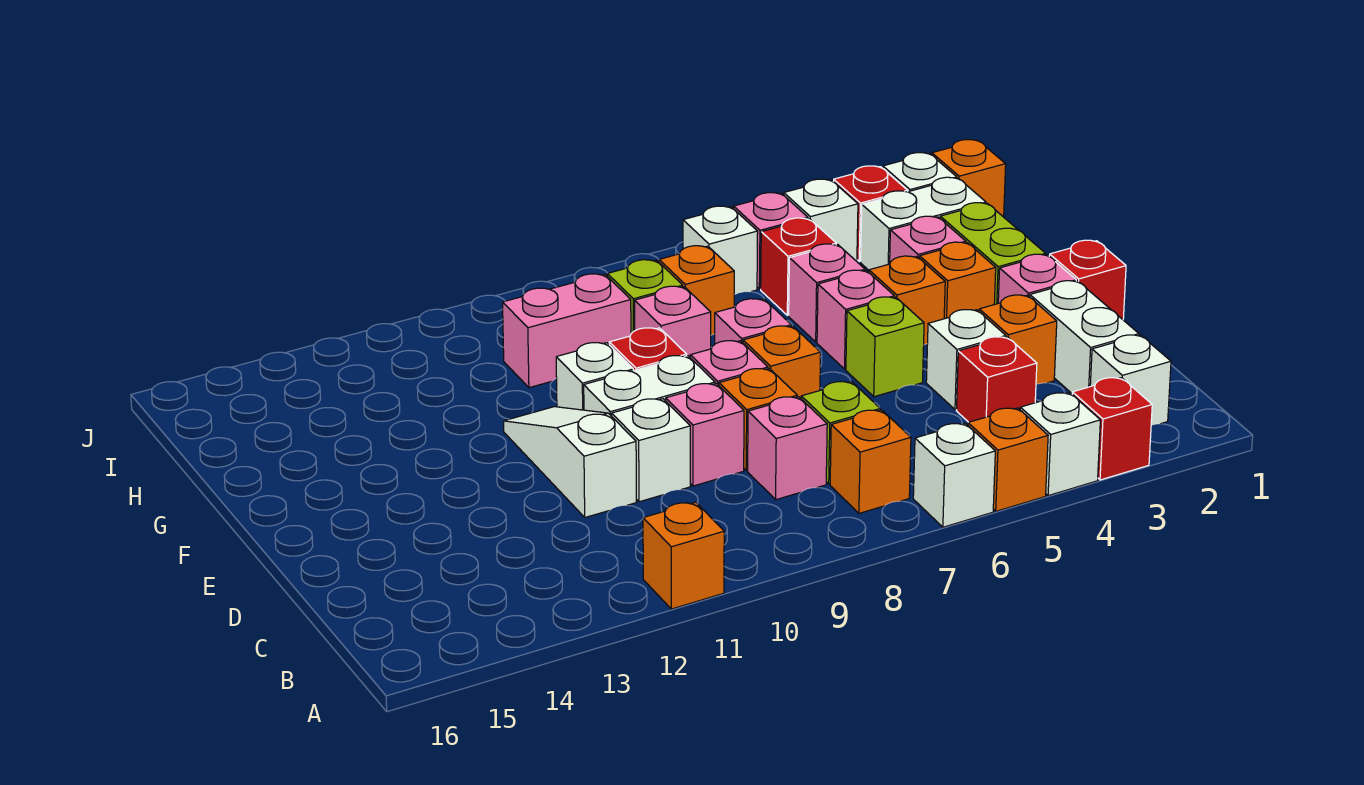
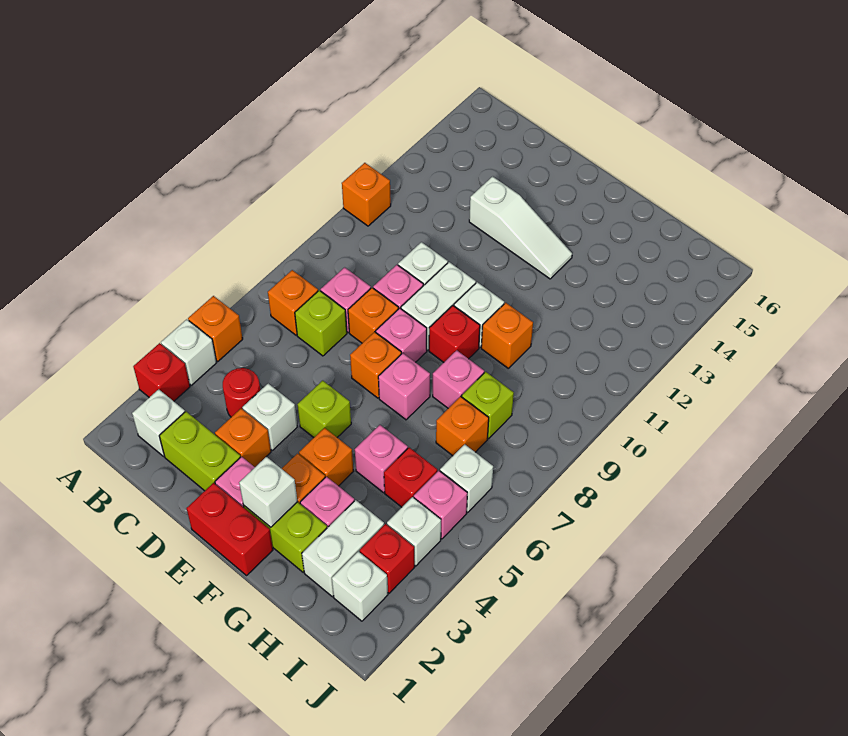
white brick A6 level 1 -> white brick F2 level 2
white brick C2:D2 level 1 -> lime brick C2:D2 level 1
red brick C4 level 1 -> red round brick C4 level 1
white slope D11:F11 level 1 top D -> white slope D13:F13 level 1 top D
red brick E1 level 1 -> red brick E1:F1 level 1
pink brick F5 level 1 -> none
pink brick H9:H10 level 1 -> none
orange brick I1 level 1 -> orange brick G10 level 1

